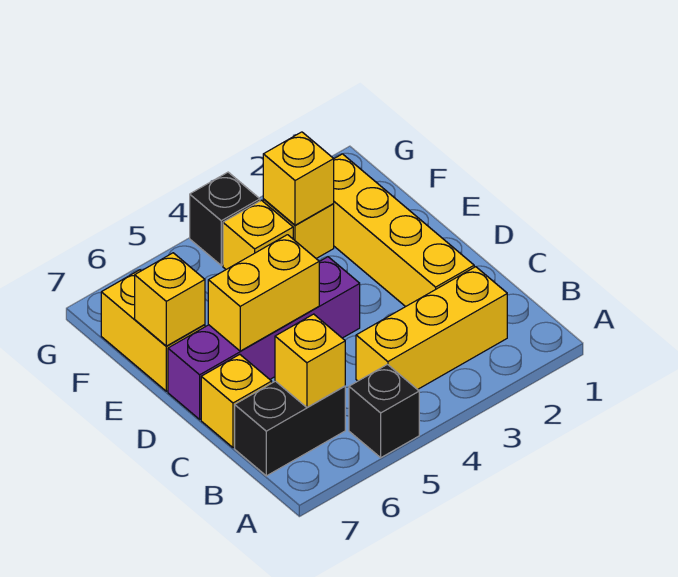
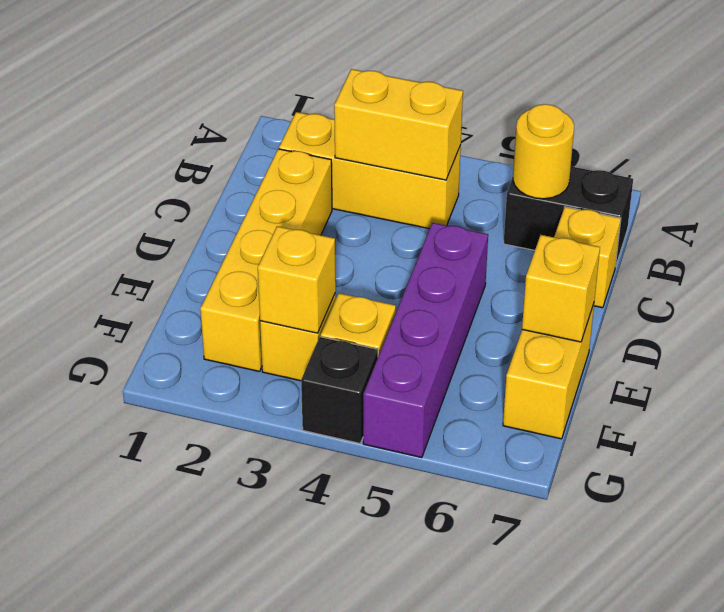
black brick A5 level 1 -> none
yellow brick B6 level 2 -> yellow round brick B6 level 2
purple brick D4:D7 level 1 -> purple brick D5:G5 level 1
yellow brick D5:D6 level 2 -> yellow brick B3:B4 level 2

